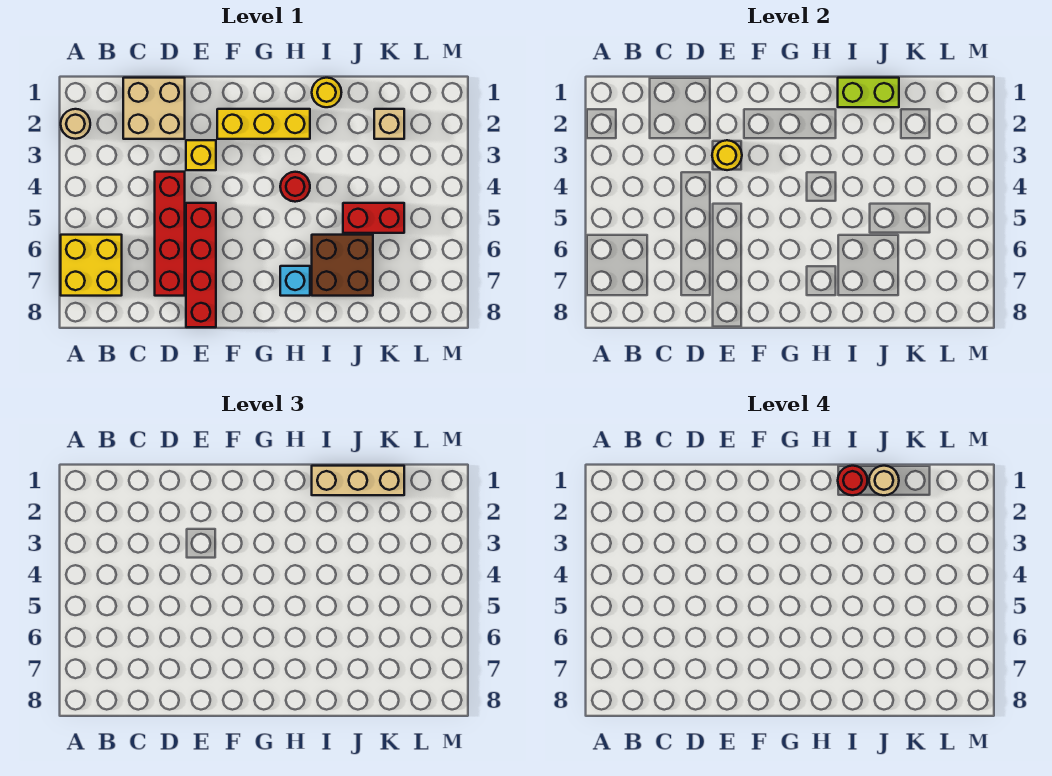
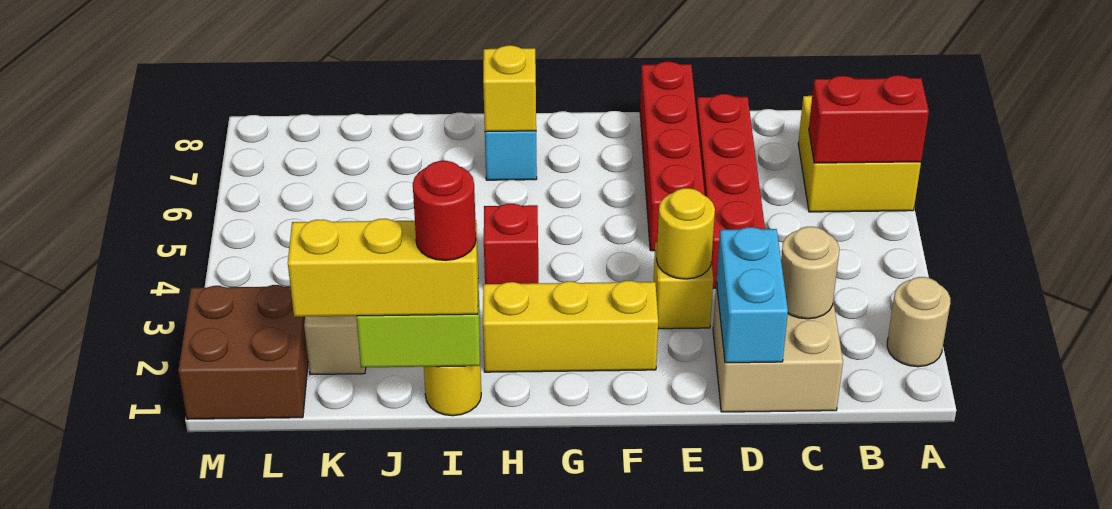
none -> cyan brick D1:D2 level 2
red round brick H4 level 1 -> red brick H4 level 1
none -> yellow brick H7 level 2
tan brick I1:K1 level 3 -> yellow brick I1:K1 level 3
brown brick I6:J7 level 1 -> brown brick L1:M2 level 1
tan round brick J1 level 4 -> tan round brick C2 level 2
red brick J5:K5 level 1 -> red brick A6:B6 level 2

